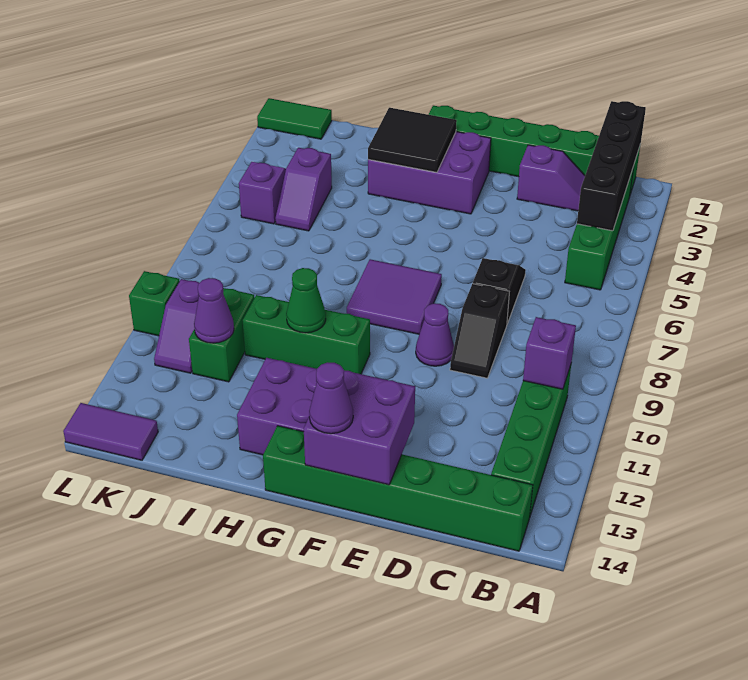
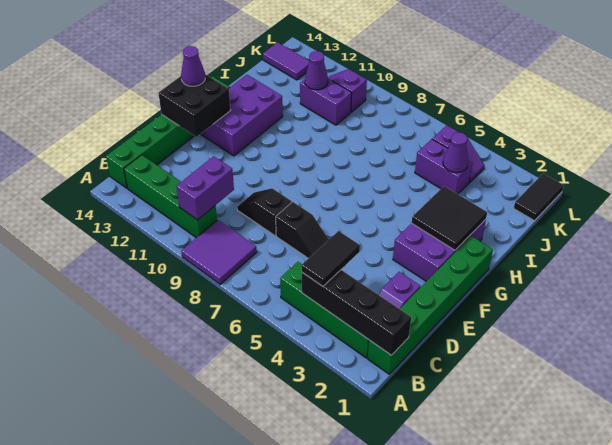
none -> black tile B4:C4 level 3
purple brick B10 level 2 -> purple brick B10:C10 level 2
purple cone E9 level 1 -> purple cone J4 level 2
purple brick E13:F14 level 2 -> black brick E13:F14 level 2
purple tile F7:G8 level 1 -> purple tile A8:B9 level 1
green brick G10:I10 level 1 -> none
green cone H10 level 2 -> none
purple slope J4:J5 level 1 top 4 -> purple brick J4:J5 level 1
green brick J10:J11 level 1 -> purple brick J10:J11 level 1
green tile K1:L1 level 1 -> black tile K1:L1 level 1
purple tile K14:L14 level 1 -> purple tile K13:K14 level 1
green brick L10 level 1 -> none

